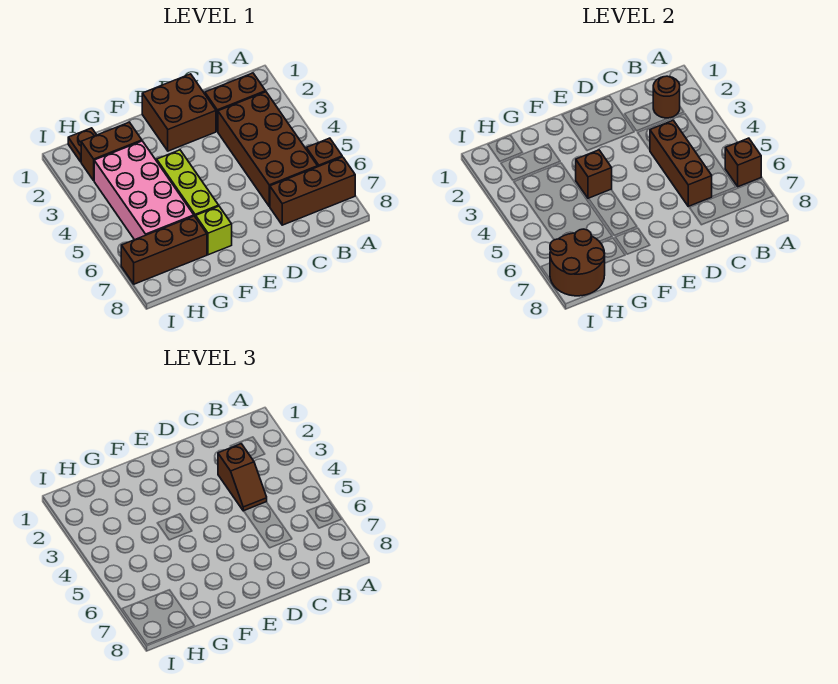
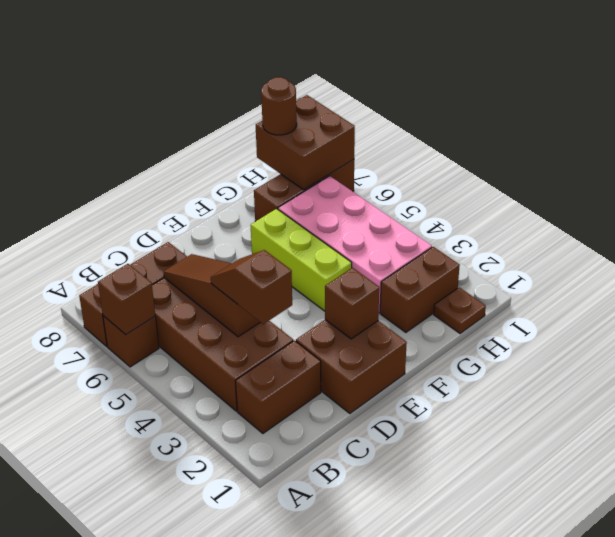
brown round brick B2 level 2 -> brown round brick H8 level 3
brown brick C4:C6 level 2 -> brown slope C4:C6 level 2 top 4
brown brick F4 level 2 -> brown brick E2 level 2
lime brick F7 level 1 -> none
brown round brick H7:I8 level 2 -> brown brick H7:I8 level 2

